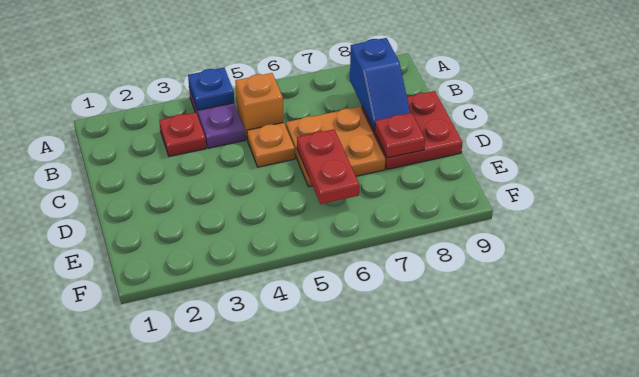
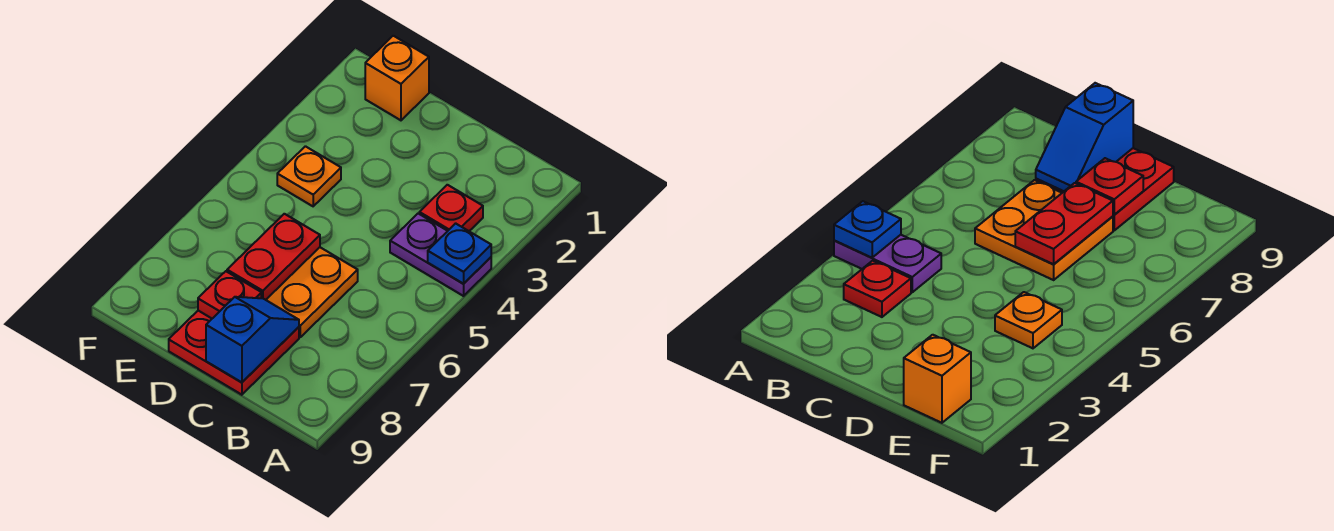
orange brick B5 level 1 -> orange brick E1 level 1
blue slope B8:C8 level 2 top B -> blue slope C8:C9 level 2 top 9
orange plate C5 level 1 -> orange plate E4 level 1
red plate D6:E6 level 2 -> red plate D6:D7 level 2

